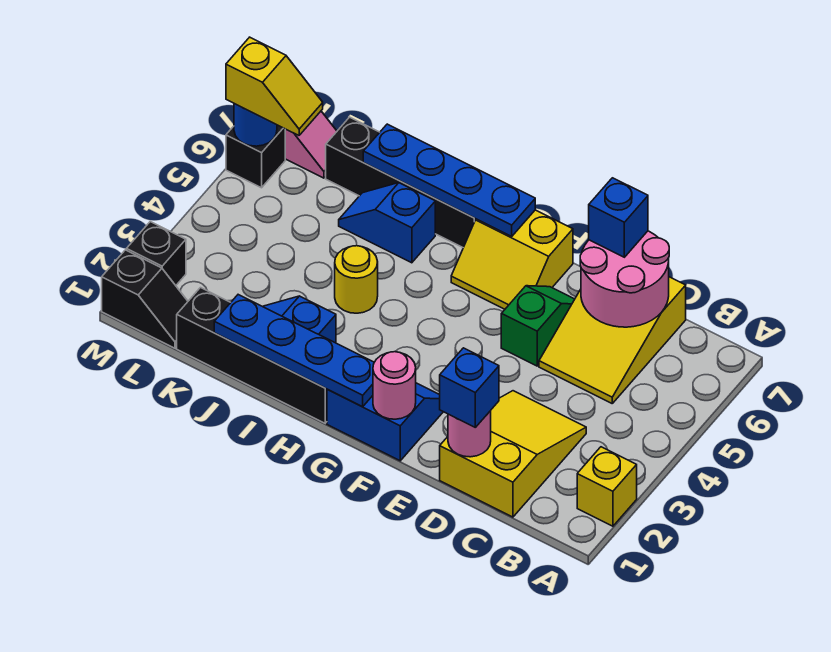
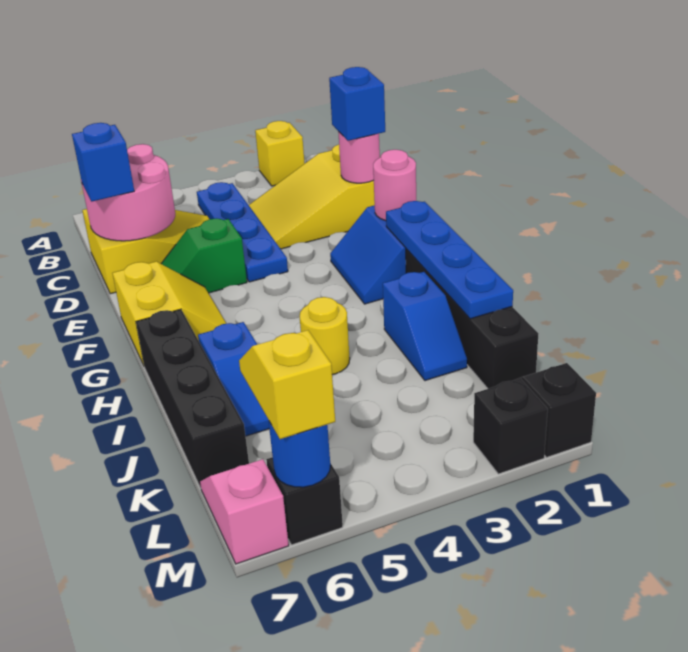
blue plate G7:J7 level 2 -> blue plate B4:E4 level 1

